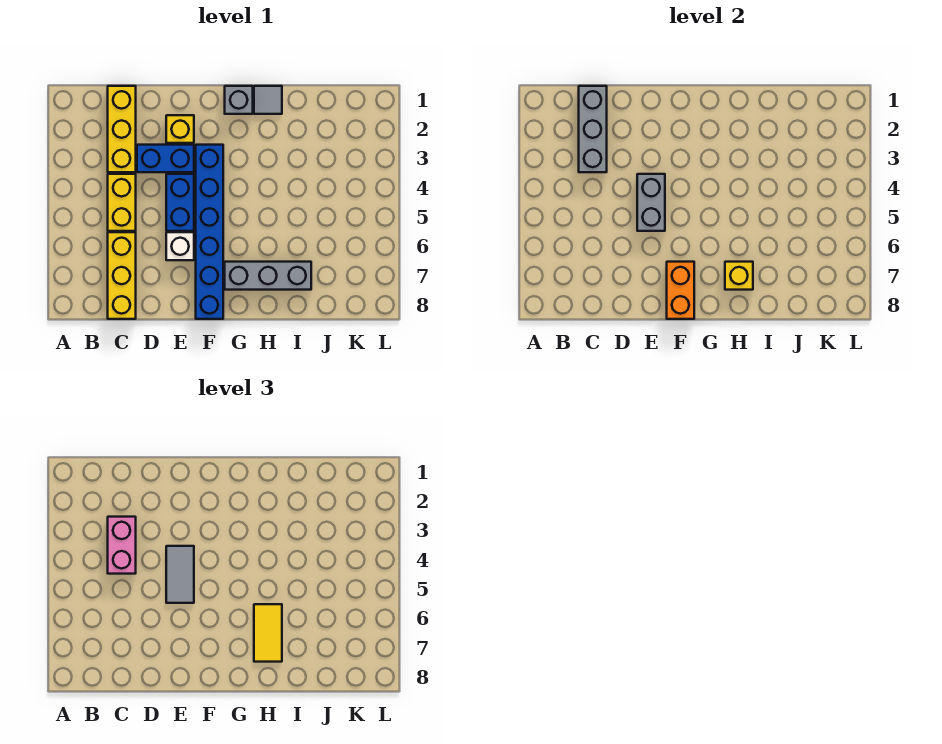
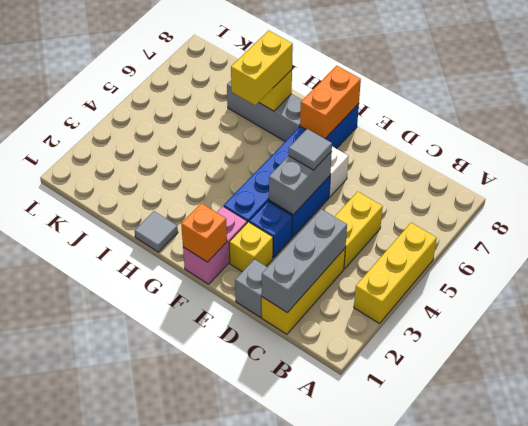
pink brick C3:C4 level 3 -> pink brick F1:F2 level 1
yellow brick C6:C8 level 1 -> yellow brick A3:A5 level 1
blue brick D3:E3 level 1 -> blue brick E3 level 1
grey tile E4:E5 level 3 -> grey tile E5 level 3
none -> orange brick F1 level 2
grey brick G1 level 1 -> grey brick D1 level 1
yellow tile H6:H7 level 3 -> yellow brick H6:H7 level 3

